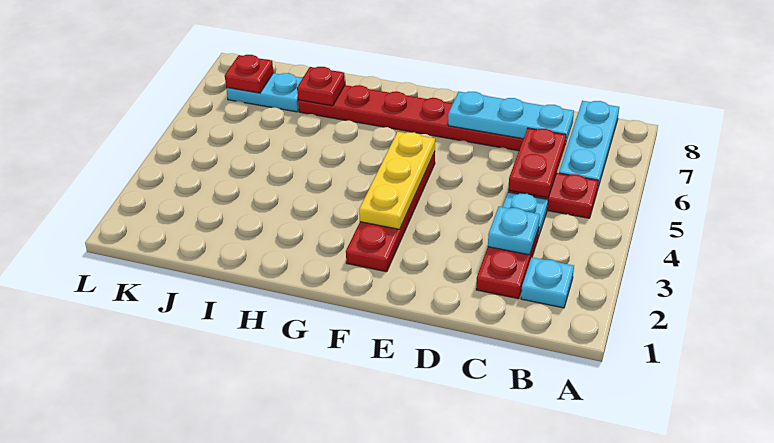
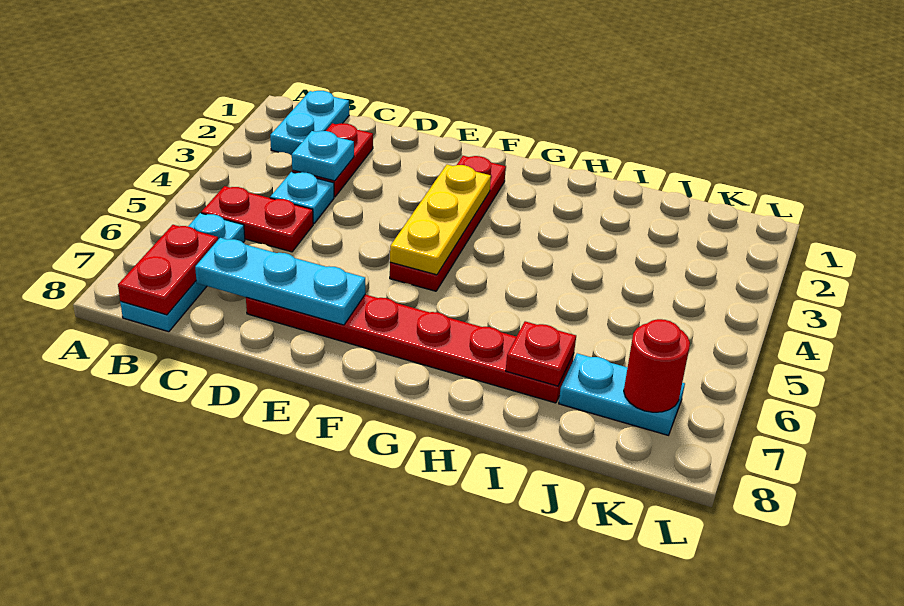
cyan plate B2 level 1 -> cyan plate B1:B2 level 1
red plate C5:C6 level 2 -> red plate B7:B8 level 2
red plate K7 level 2 -> red round brick K7 level 2

